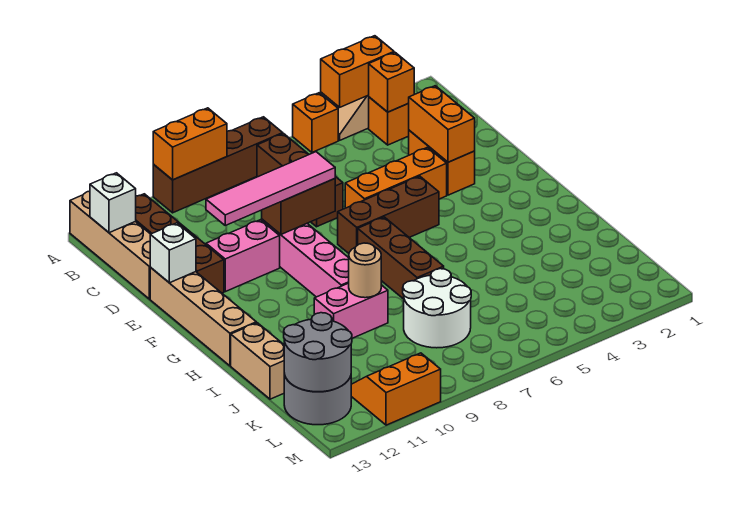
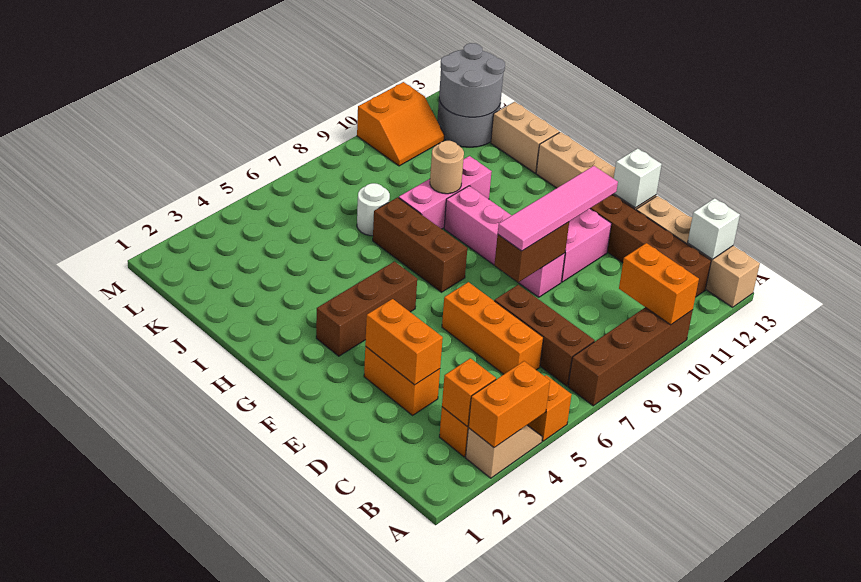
orange brick A9:A10 level 2 -> orange brick A10:B10 level 2
orange brick E4:E6 level 1 -> orange brick C6:E6 level 1
brown brick F5:F7 level 1 -> brown brick G3:G5 level 1
pink brick I9:I10 level 1 -> pink brick I8:I10 level 1
white round brick J7:K8 level 1 -> white round brick J7 level 1

